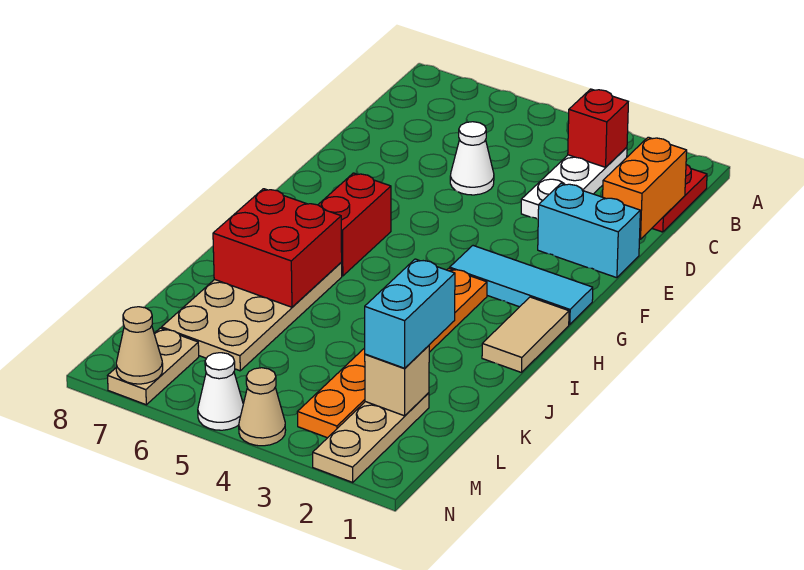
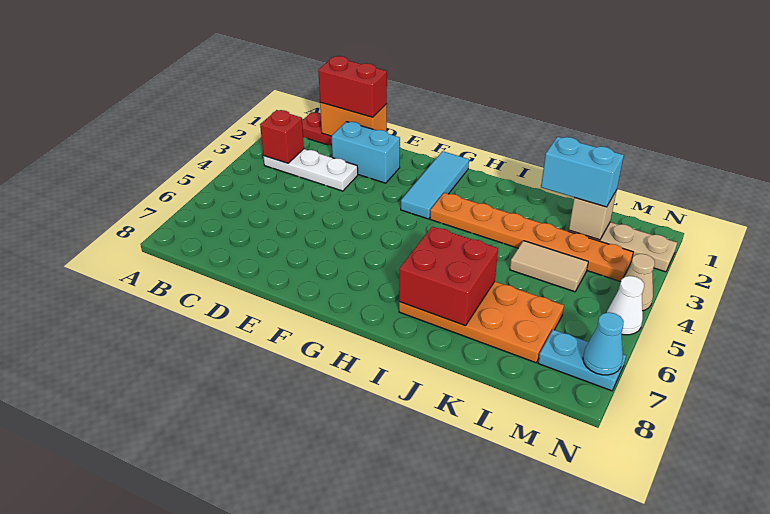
white cone D5 level 1 -> none
cyan brick E1:E2 level 1 -> cyan brick D2:E2 level 1
red brick G6:H6 level 1 -> red brick C1:D1 level 3
tan tile H1:I1 level 1 -> tan tile K4:L4 level 1
tan plate I6:L7 level 1 -> orange plate I6:L7 level 1
tan plate M7:N7 level 1 -> cyan plate M7:N7 level 1
tan cone N7 level 2 -> cyan cone N7 level 2

